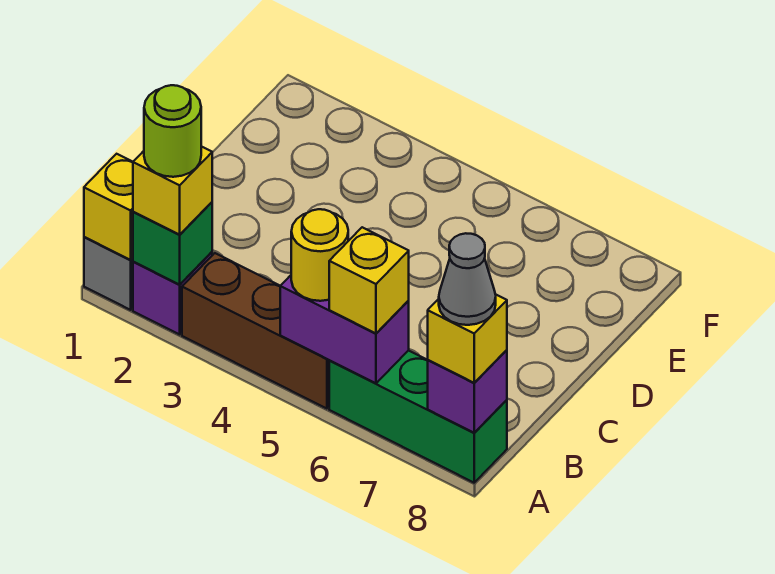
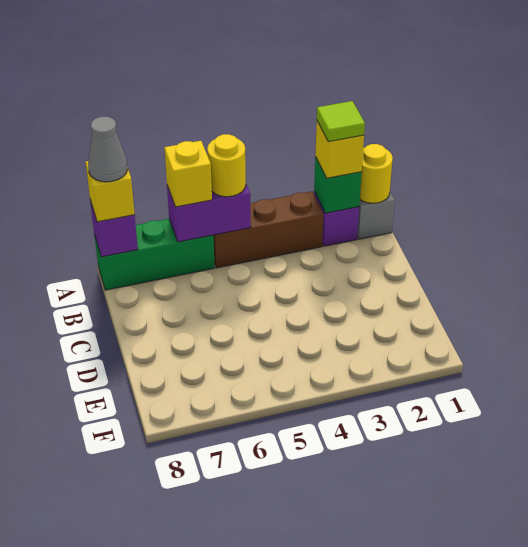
yellow brick A1 level 2 -> yellow round brick A1 level 2
lime round brick A2 level 4 -> lime tile A2 level 4

